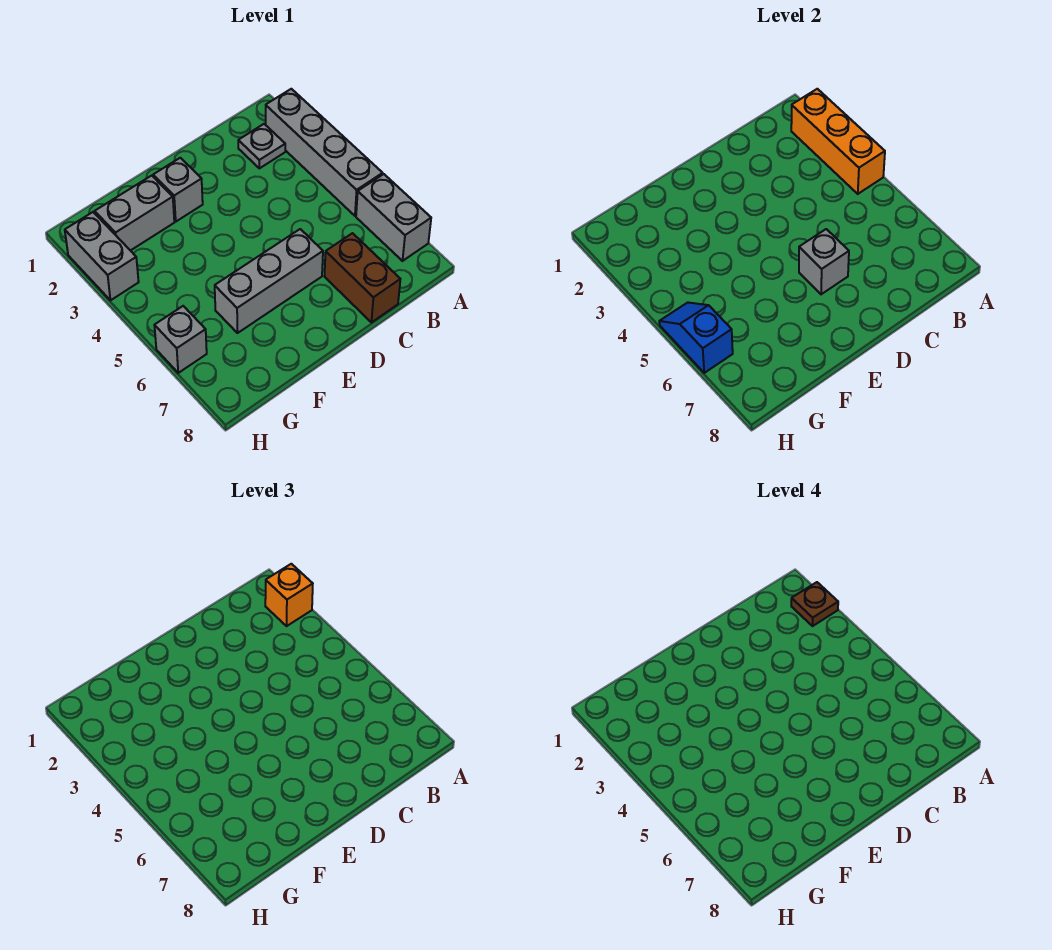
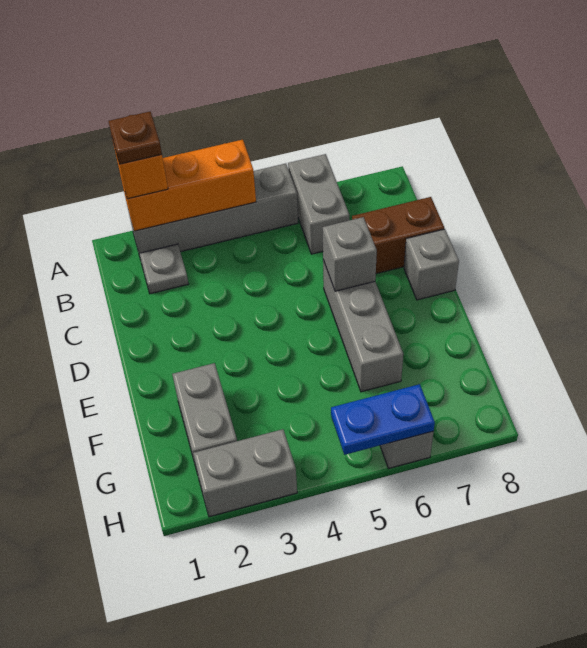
grey brick A6:A7 level 1 -> grey brick A6:B6 level 1
grey brick E2 level 1 -> grey brick D8 level 1
blue slope H5:H6 level 2 top 6 -> blue plate H5:H6 level 2

